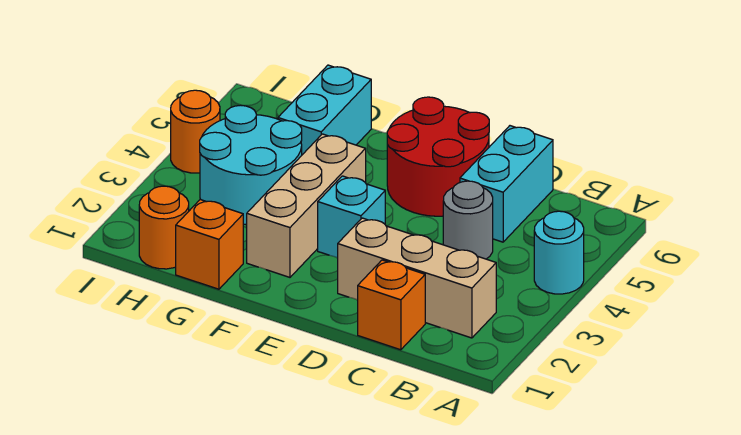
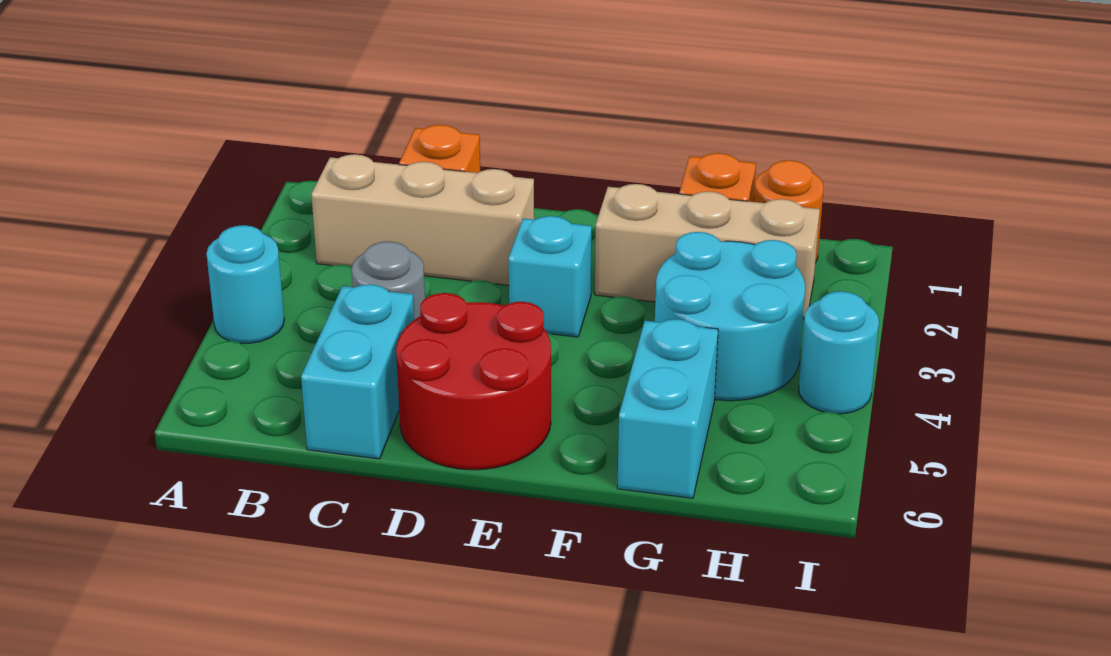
tan brick F2:F4 level 1 -> tan brick F2:H2 level 1
orange round brick I4 level 1 -> cyan round brick I4 level 1

